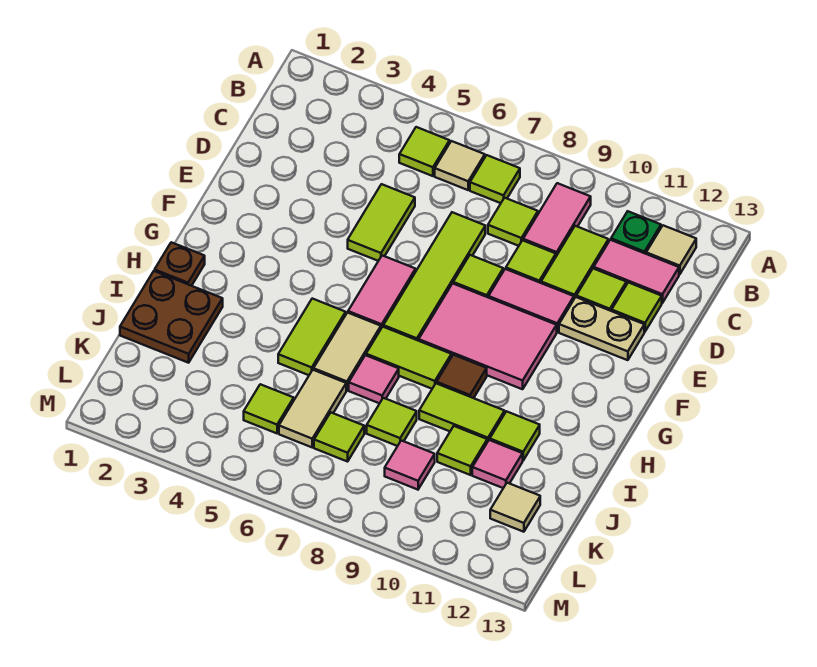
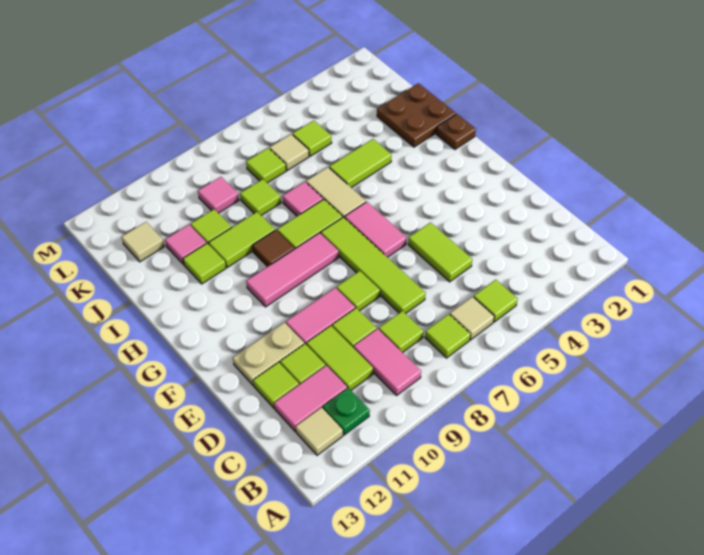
pink tile F8:G10 level 1 -> pink tile G8:G10 level 1
lime tile H5:I5 level 1 -> lime tile I4:I5 level 1
tan tile J6:K6 level 1 -> tan tile K6 level 1

